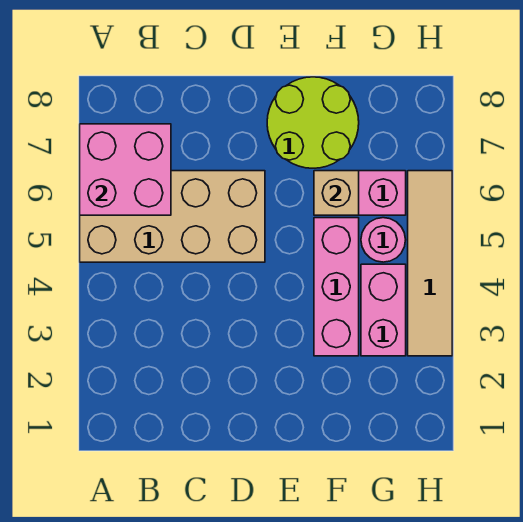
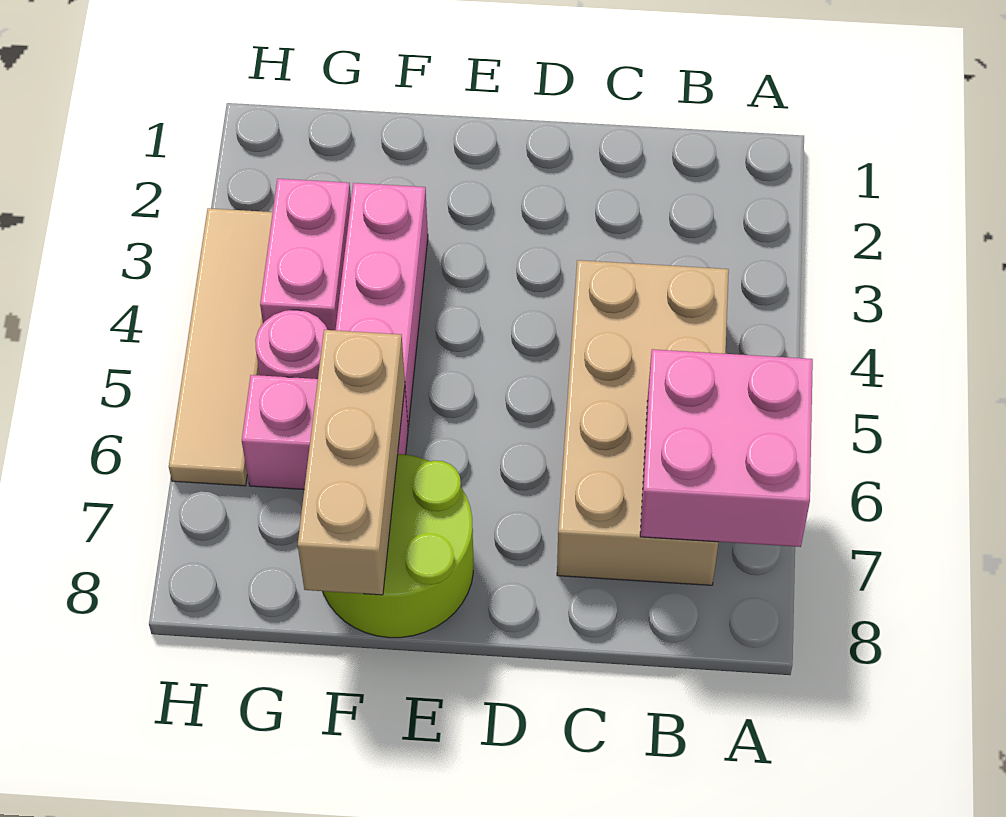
tan brick A5:D6 level 1 -> tan brick B4:C7 level 1
tan brick F6 level 2 -> tan brick F6:F8 level 2

